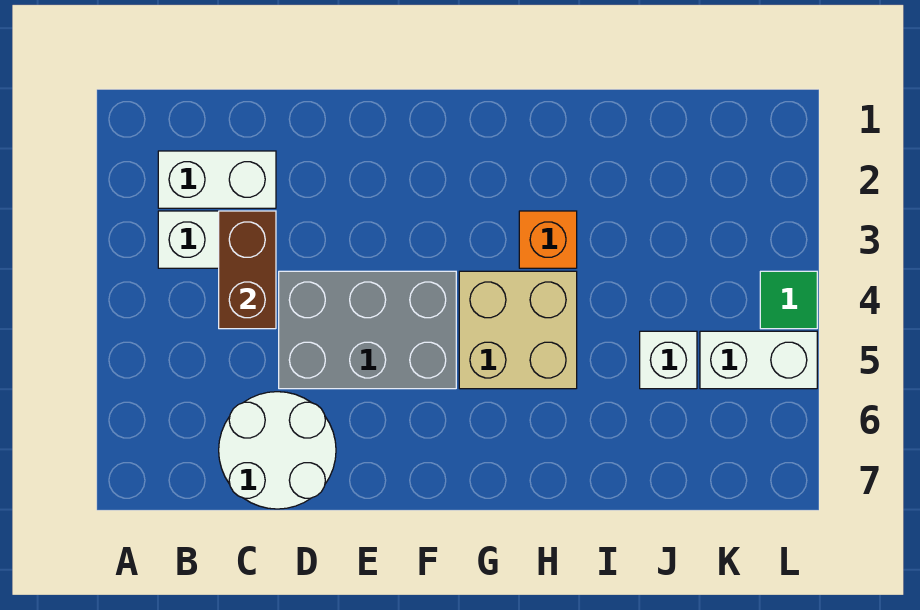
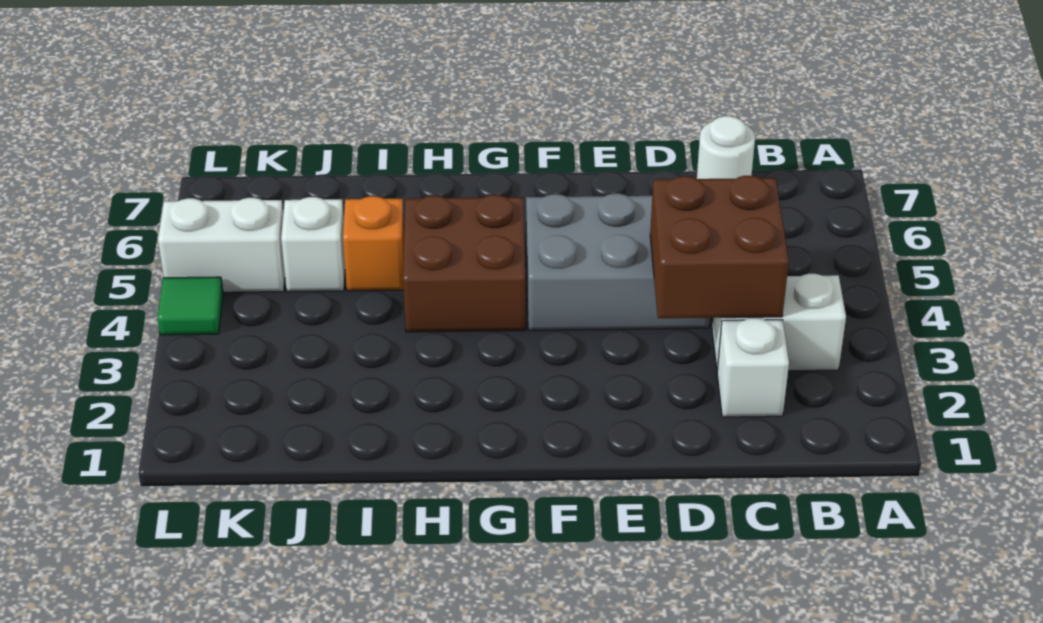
white brick B2:C2 level 1 -> white brick C2 level 1
brown brick C3:C4 level 2 -> brown brick C3:D4 level 2
white round brick C6:D7 level 1 -> white round brick C7 level 1
tan brick G4:H5 level 1 -> brown brick G4:H5 level 1
orange brick H3 level 1 -> orange brick I5 level 1

